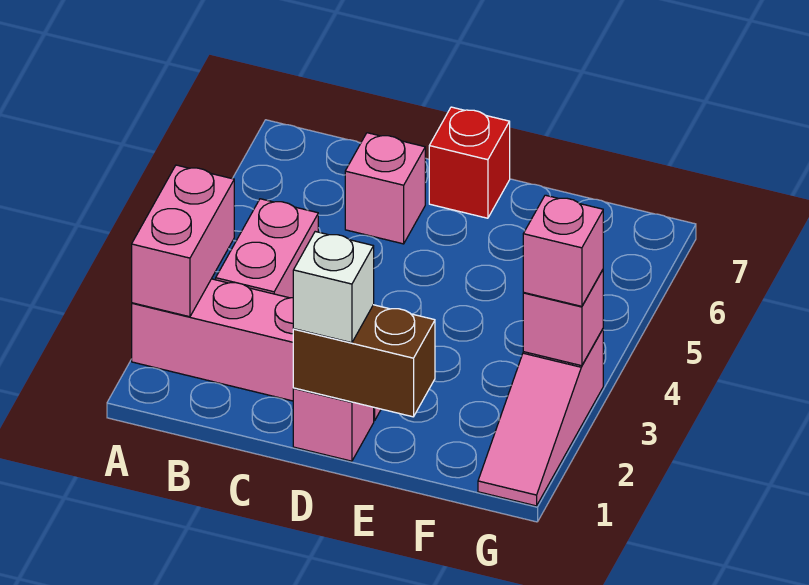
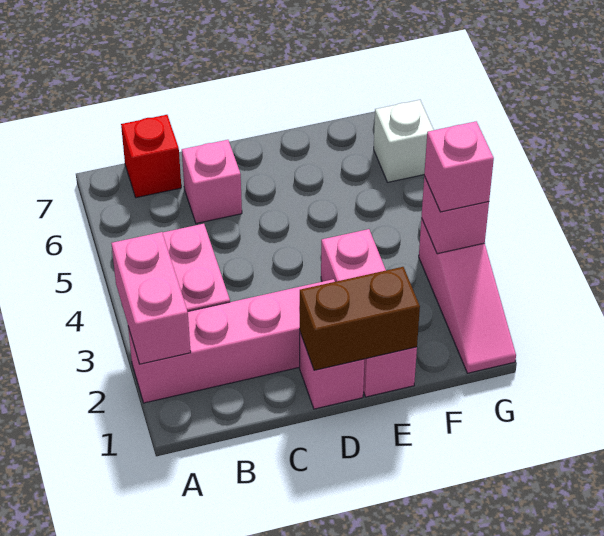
white brick D1 level 3 -> white brick G6 level 1
red brick D7 level 1 -> red brick B7 level 1
none -> pink brick E1:E3 level 1

